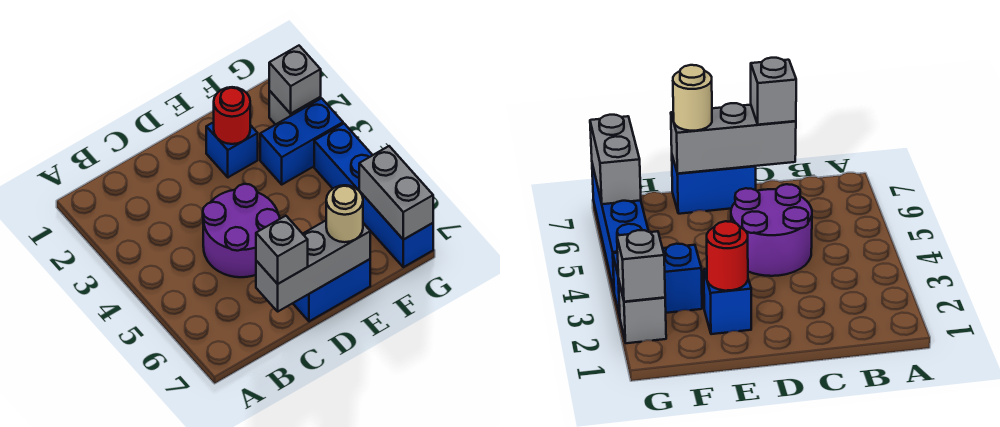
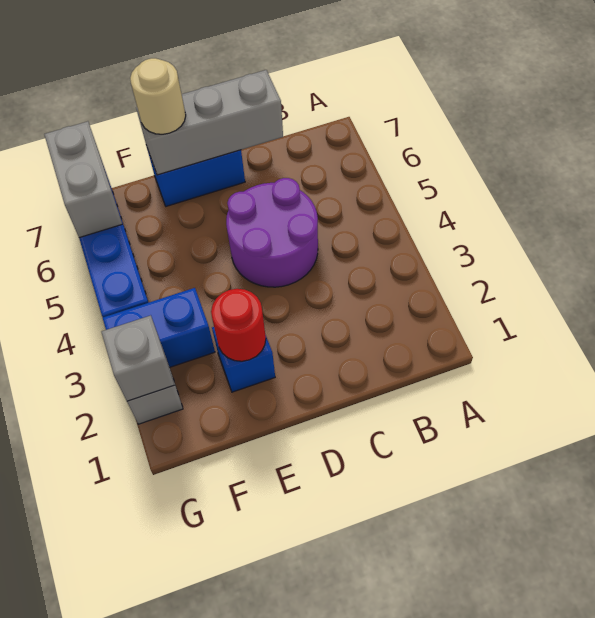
grey brick C7 level 3 -> none

